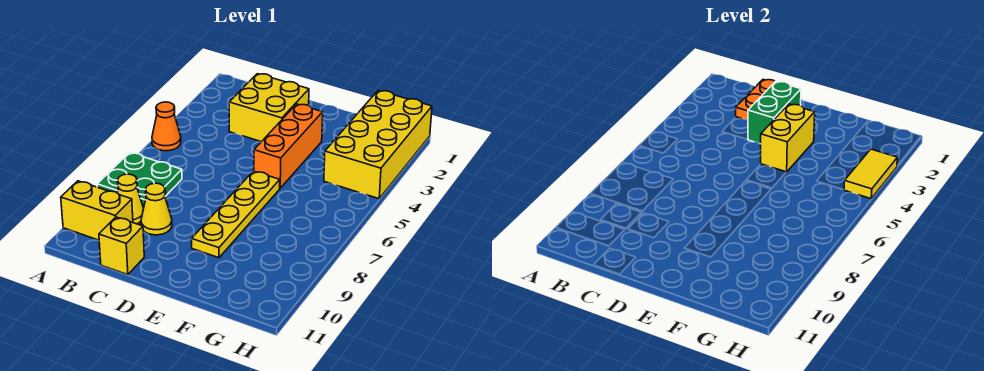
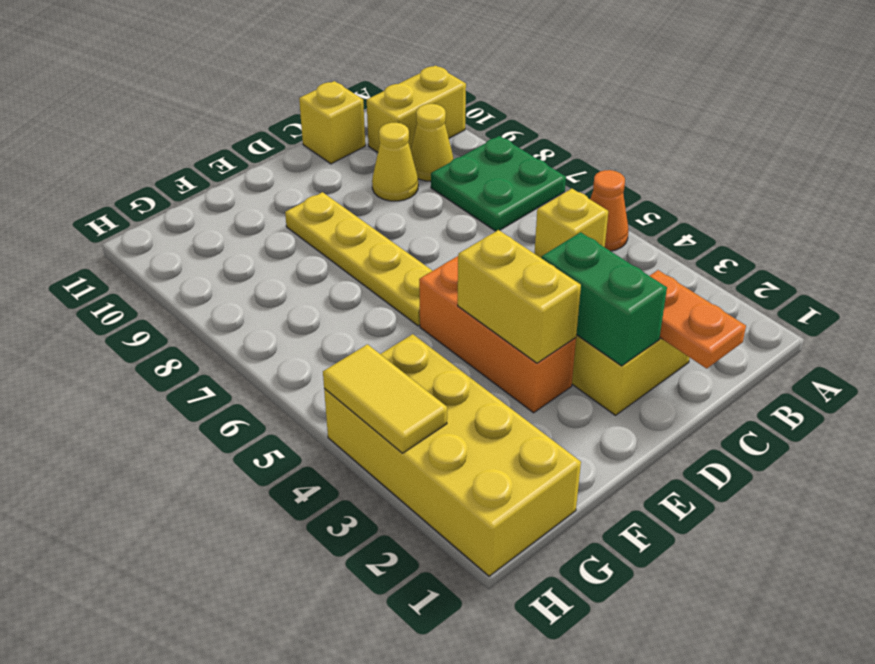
none -> yellow brick B5 level 1

